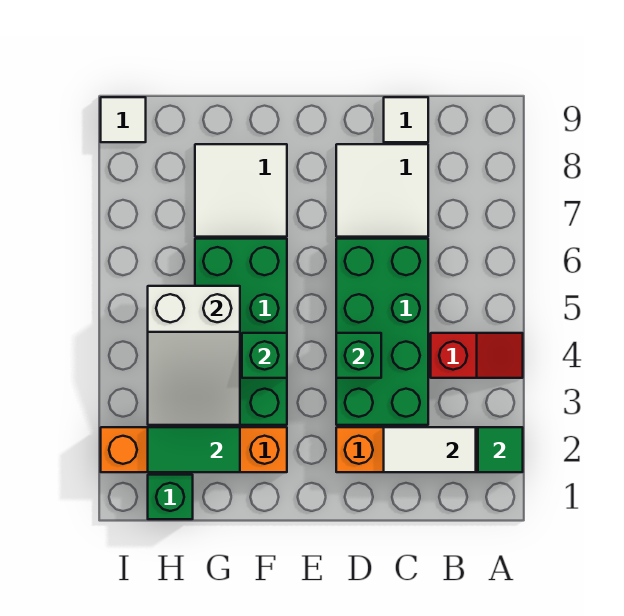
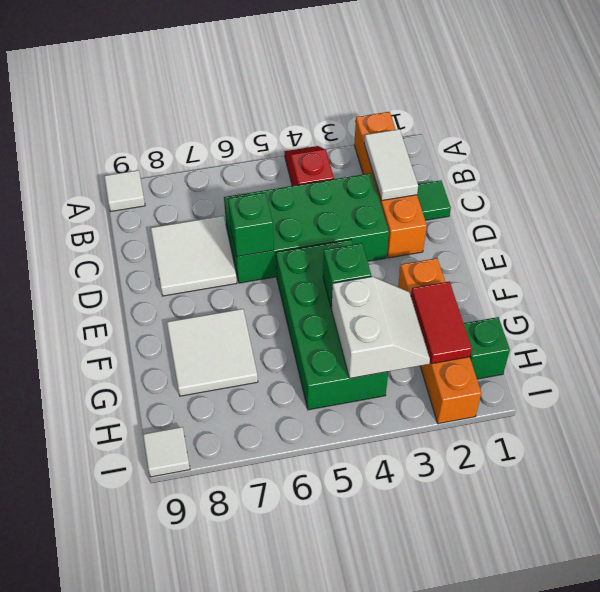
green tile A2 level 2 -> green tile C1 level 1
white tile C9 level 1 -> white tile A9 level 1
green brick D4 level 2 -> green brick D6 level 2
green brick F3:G6 level 1 -> green brick E4:H5 level 1
green tile G2:H2 level 2 -> red tile G2:H2 level 2
white slope G3:H5 level 2 top 5 -> white slope G3:H4 level 2 top 4

